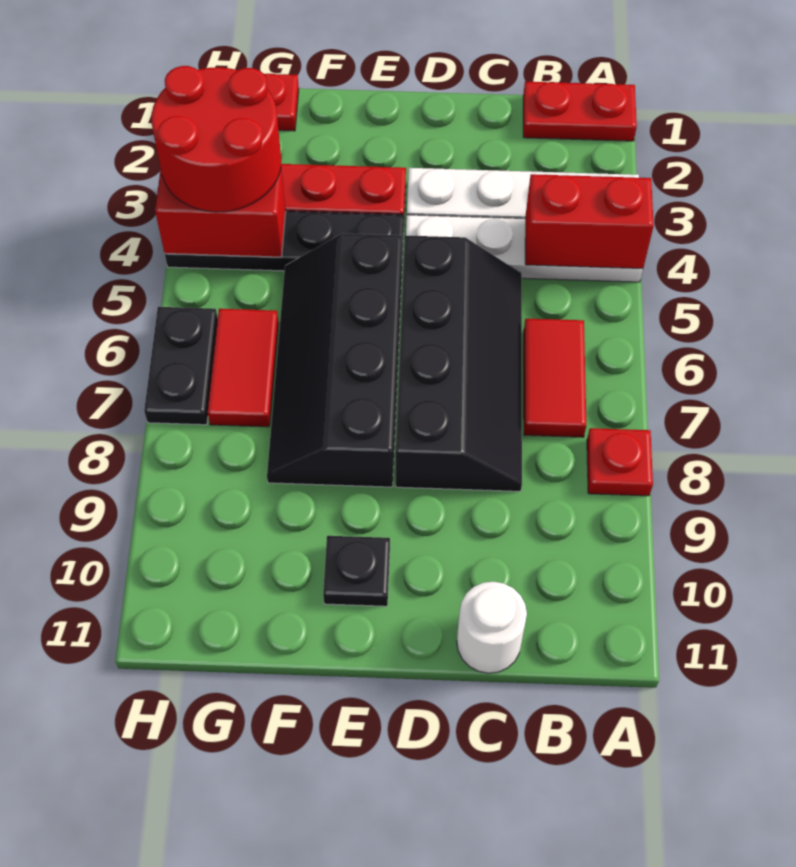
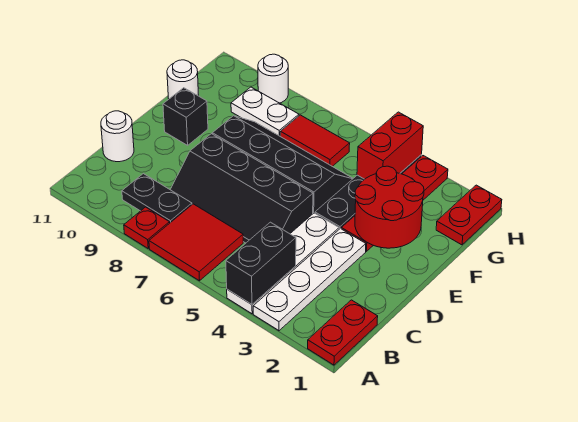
red brick A4:B4 level 2 -> black brick A4:B4 level 2
red tile B6:B7 level 1 -> red tile A6:B7 level 1
black plate E10 level 1 -> black brick E10 level 1
none -> white round brick F11 level 1
red round brick G3:H4 level 3 -> red round brick E2:F3 level 2
none -> white plate G8:G9 level 1
black plate H6:H7 level 1 -> black plate B8:B9 level 1
none -> white round brick H9 level 1

